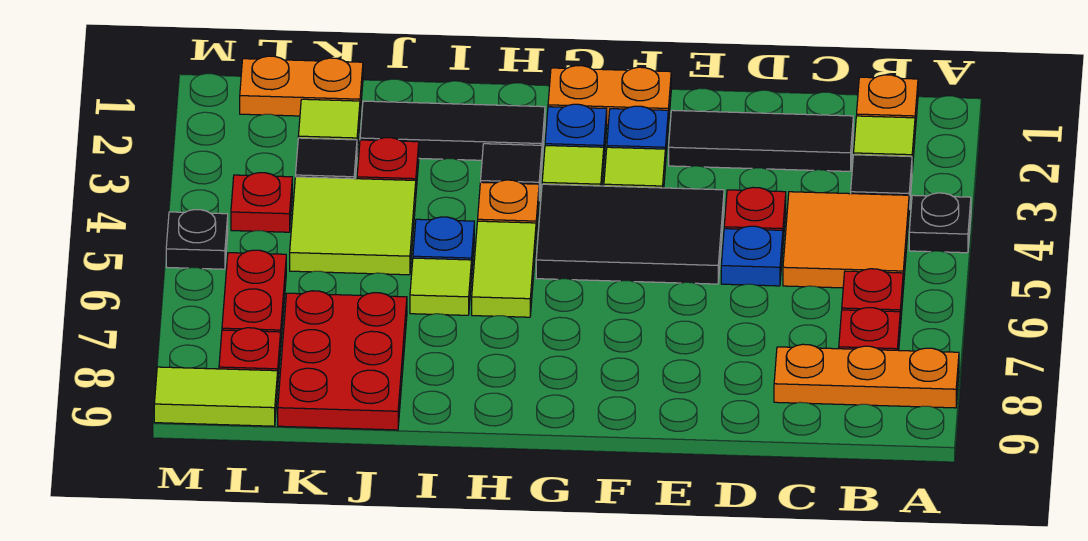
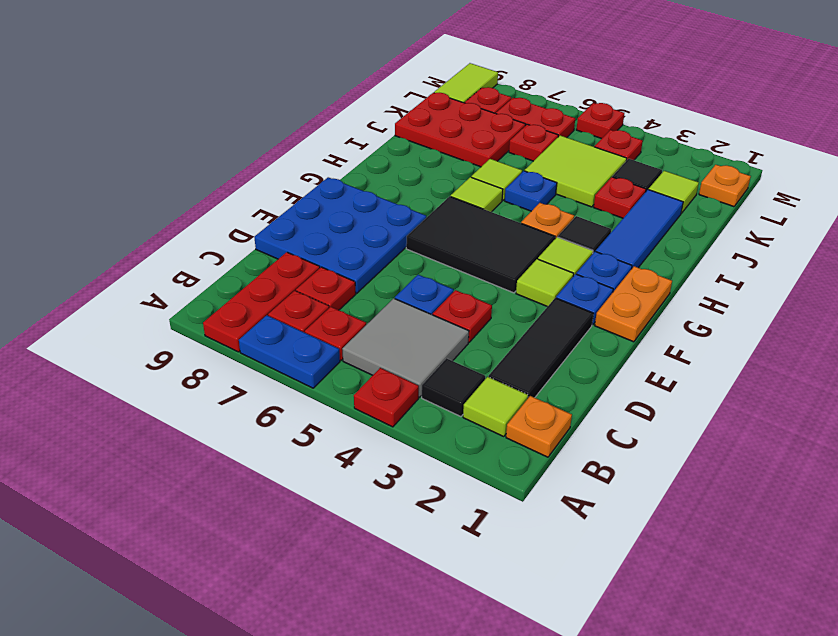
black plate A4 level 1 -> red plate A4 level 1
none -> blue plate A6:A7 level 1
orange plate A8:C8 level 1 -> red plate A8:C8 level 1
orange tile B4:C5 level 1 -> grey tile B4:C5 level 1
none -> red plate C7 level 1
none -> blue plate D7:F9 level 1
black tile E4:G5 level 1 -> black tile F4:G6 level 1
black tile H2:J2 level 1 -> blue tile H2:J2 level 1
lime tile H5:H6 level 1 -> lime tile H6 level 1
orange plate K1:L1 level 1 -> orange plate L1 level 1
none -> red plate K6 level 1
black plate M5 level 1 -> red plate M5 level 1

